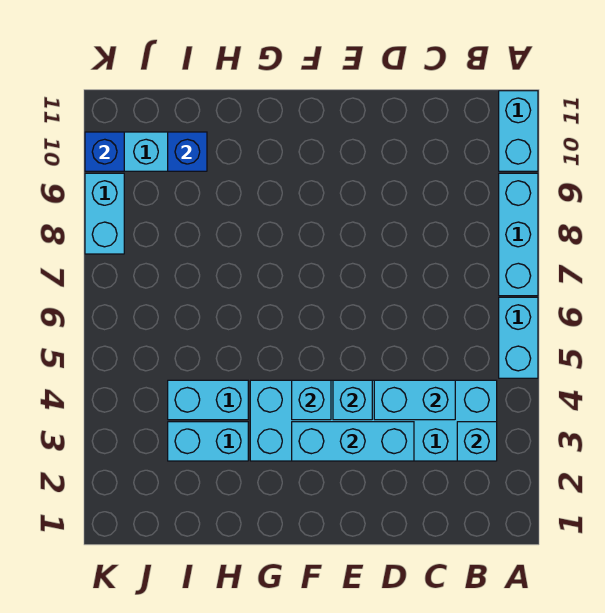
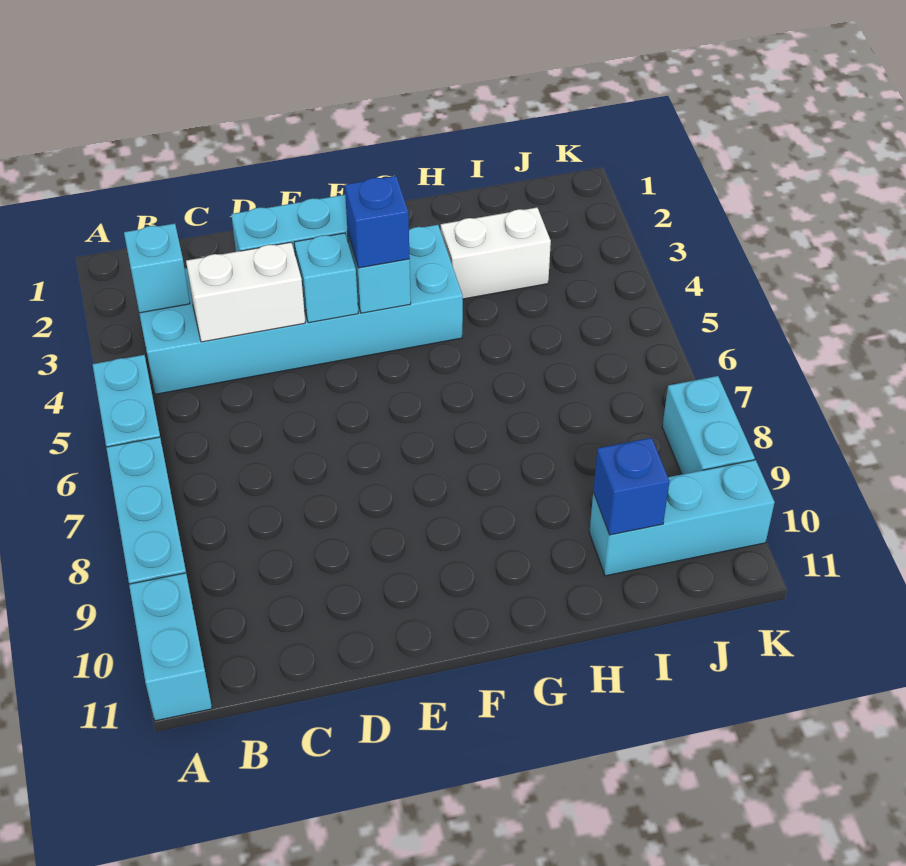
cyan brick C4:D4 level 2 -> white brick C4:D4 level 2
cyan brick H3:I3 level 1 -> white brick H3:I3 level 1
cyan brick H4:I4 level 1 -> none
blue brick K10 level 2 -> blue brick F4 level 3

